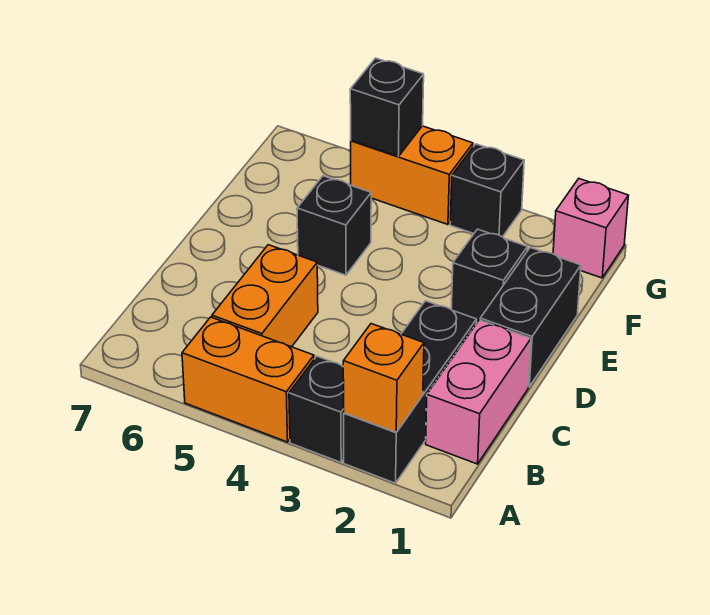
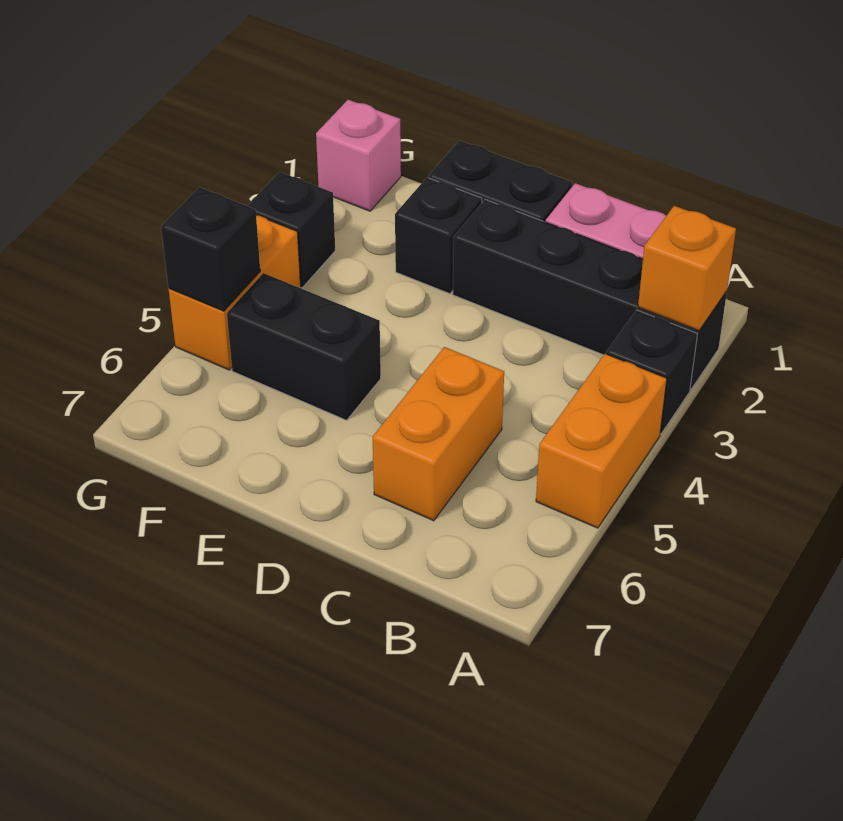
black brick A2:C2 level 1 -> black brick A2:D2 level 1
orange brick B5:C5 level 1 -> orange brick C5:C6 level 1
black brick E5 level 1 -> black brick E5:F5 level 1

